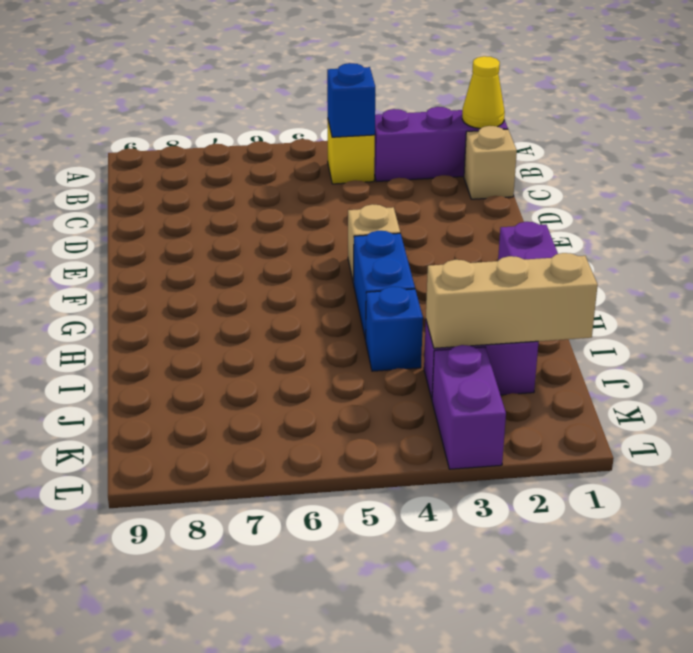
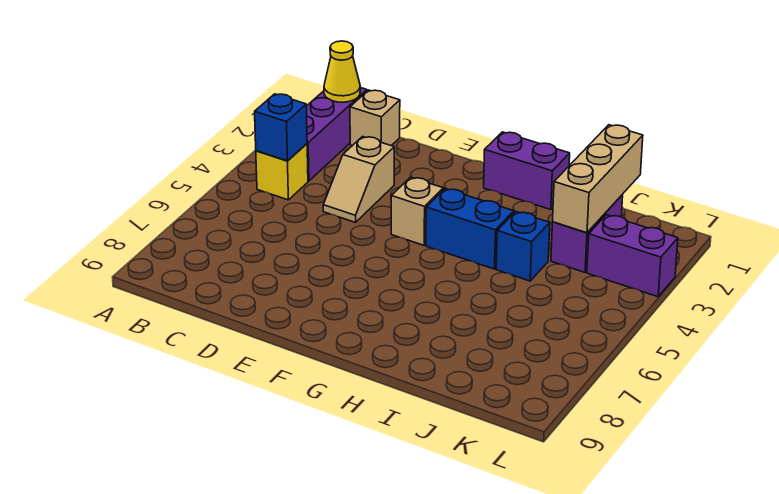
none -> tan slope D3:D4 level 1 top 3

